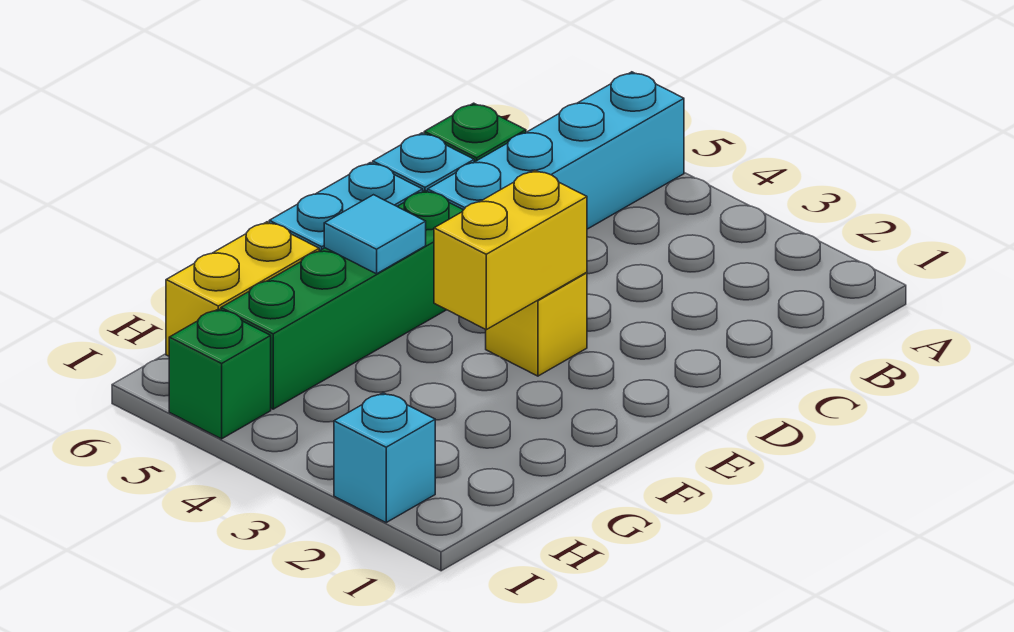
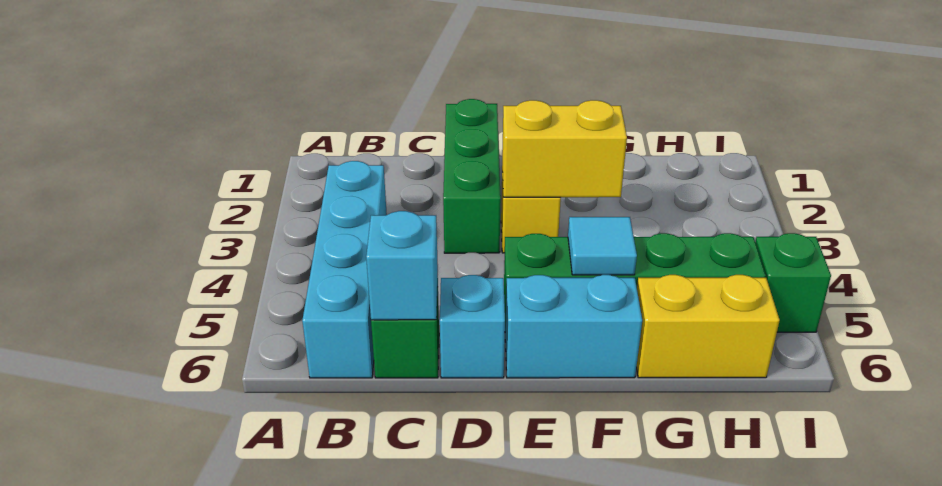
cyan brick A5:D5 level 1 -> cyan brick B3:B6 level 1
none -> green brick D1:D3 level 1
cyan brick I2 level 1 -> cyan brick C6 level 2

